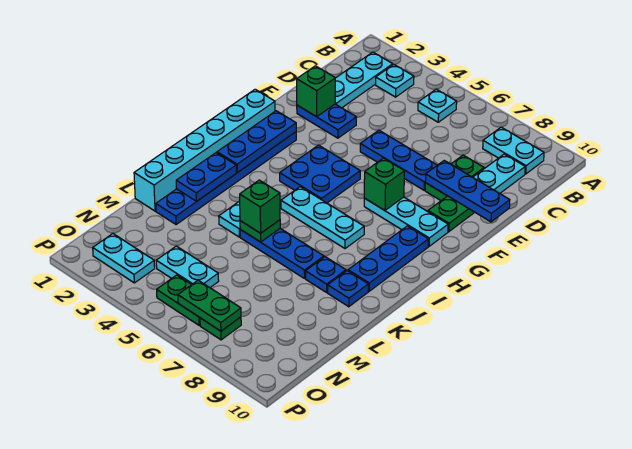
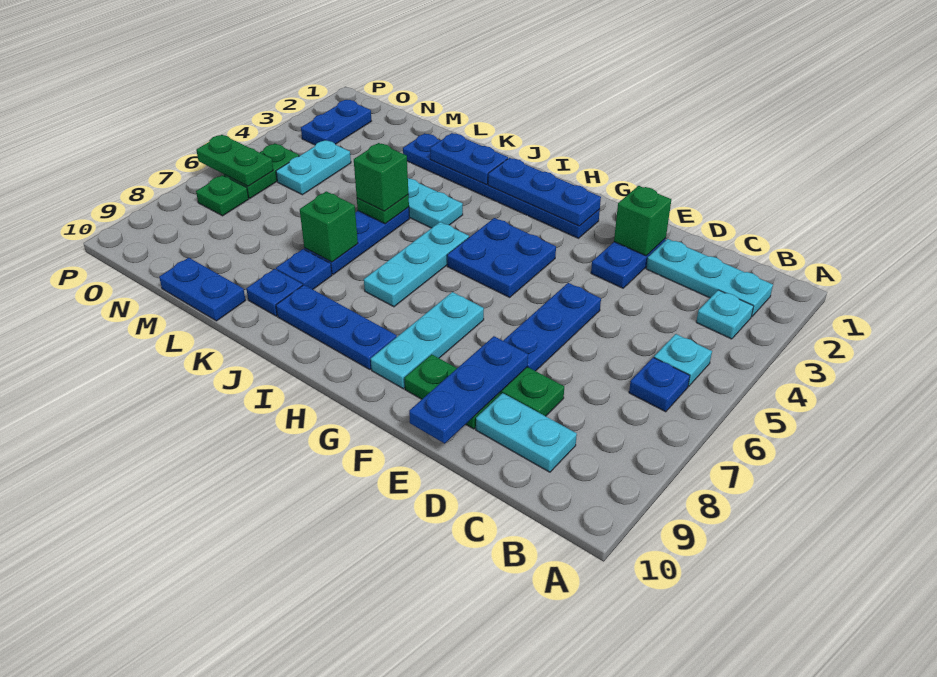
none -> blue plate B6 level 1
cyan plate B8:B9 level 1 -> none
cyan brick G1:L1 level 1 -> none
green brick G7 level 2 -> green brick K7 level 2
none -> blue plate L10:M10 level 1
cyan plate O2:O3 level 1 -> blue plate O2:O3 level 1
green plate O6:O7 level 2 -> green plate O6:P6 level 2

